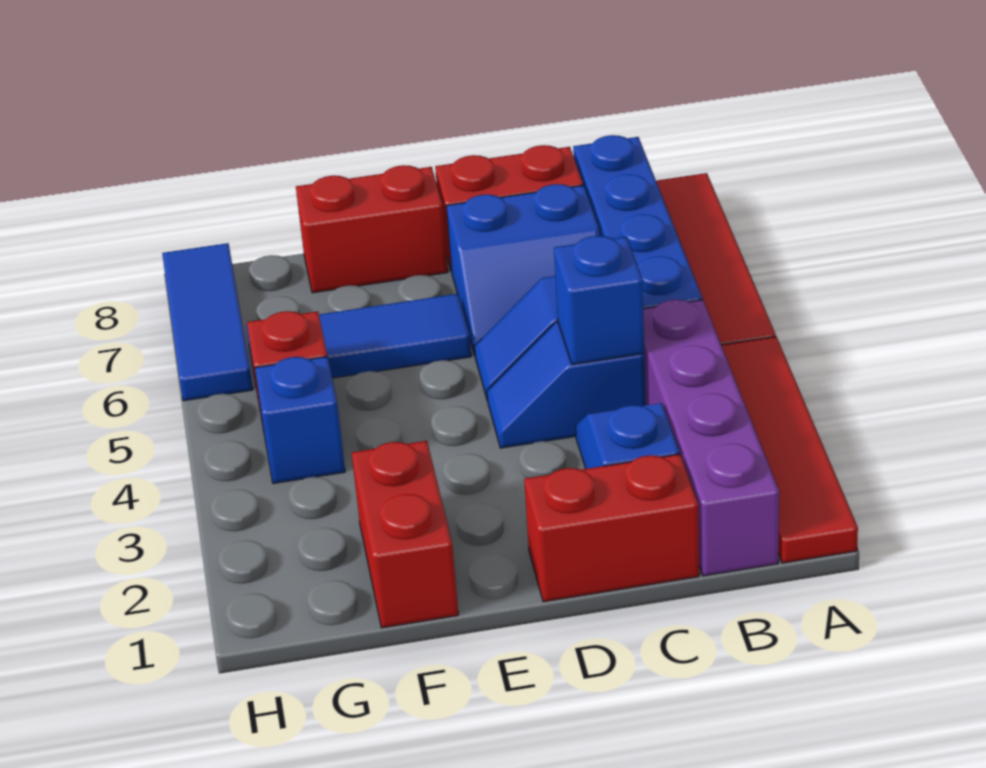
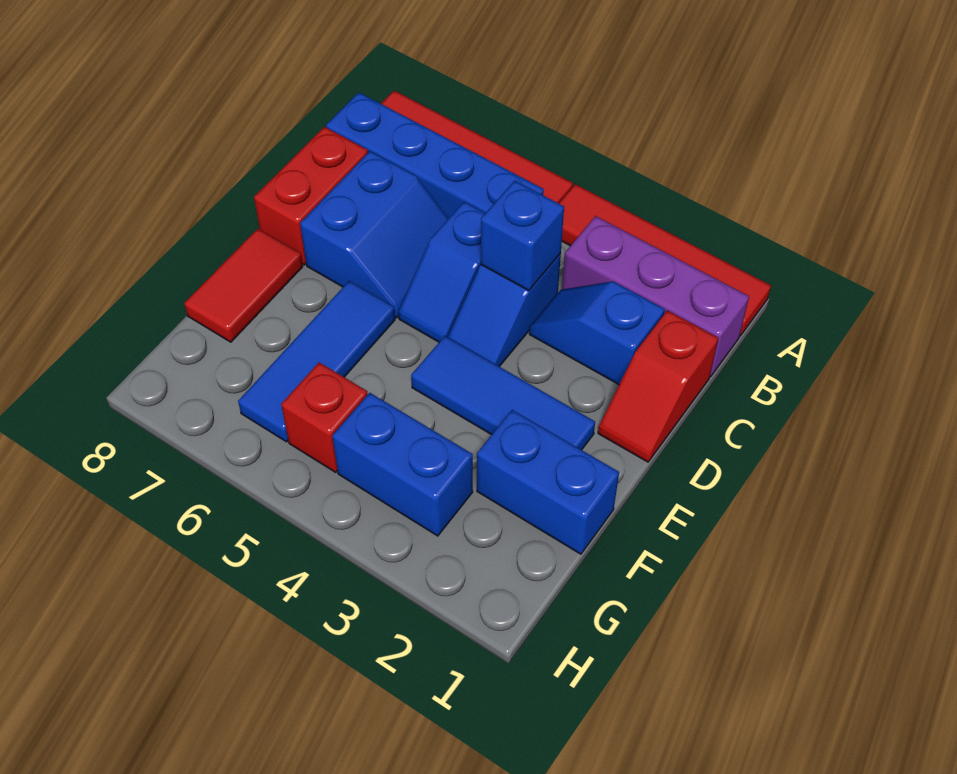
purple brick B1:B4 level 1 -> purple brick B1:B3 level 1
red brick C1:D1 level 1 -> red slope C1:D1 level 1 top C
red brick E8:F8 level 1 -> red tile E8:F8 level 1
red brick F1:F2 level 1 -> blue brick F1:F2 level 1
blue brick G4 level 1 -> blue brick G3:G4 level 1
blue tile H6:H8 level 1 -> blue tile E2:E4 level 1

